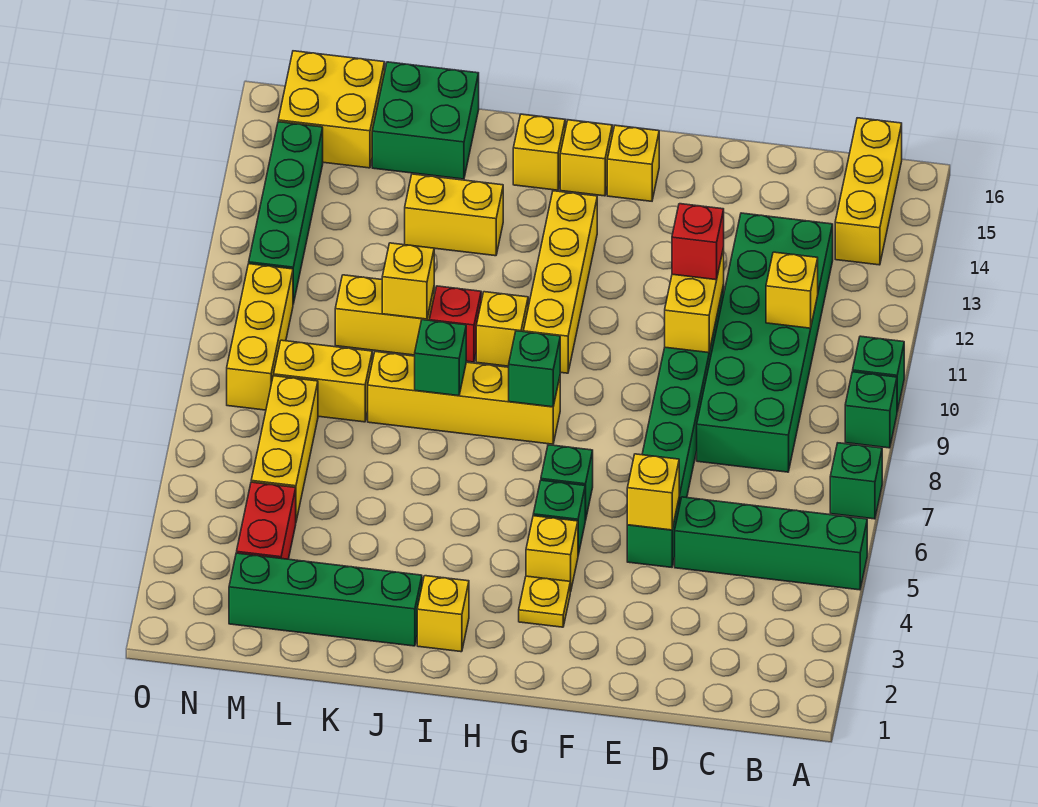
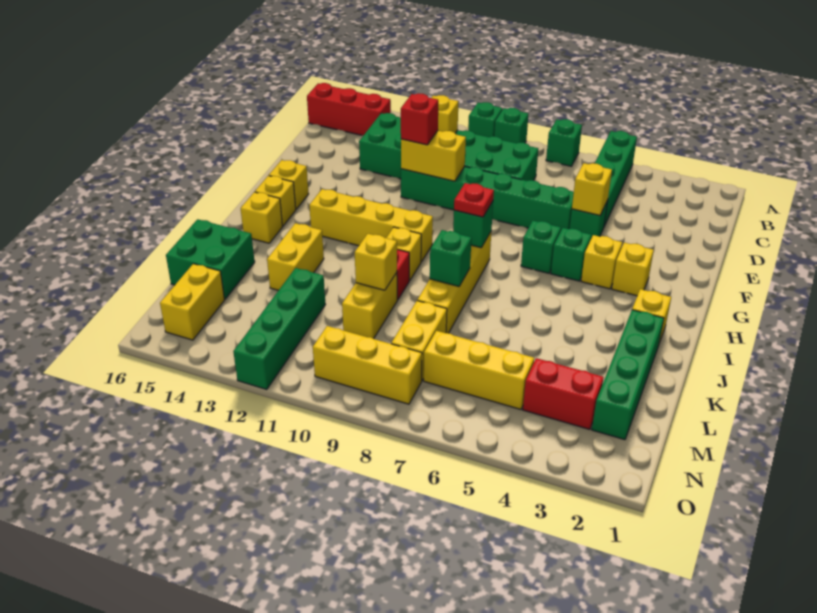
yellow brick B14:B16 level 1 -> red brick B14:B16 level 1
yellow plate G3 level 1 -> yellow brick G3 level 1
none -> red plate H8 level 3
yellow brick M15:N16 level 1 -> yellow brick M15:N15 level 1
green brick N11:N14 level 1 -> green brick L12:O12 level 1

